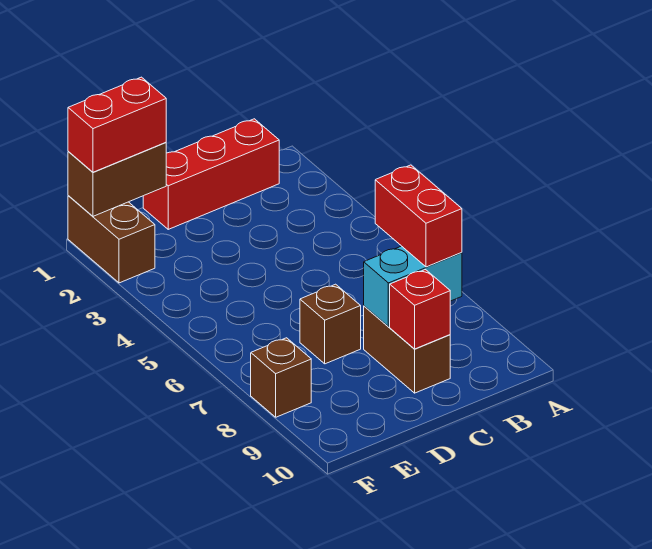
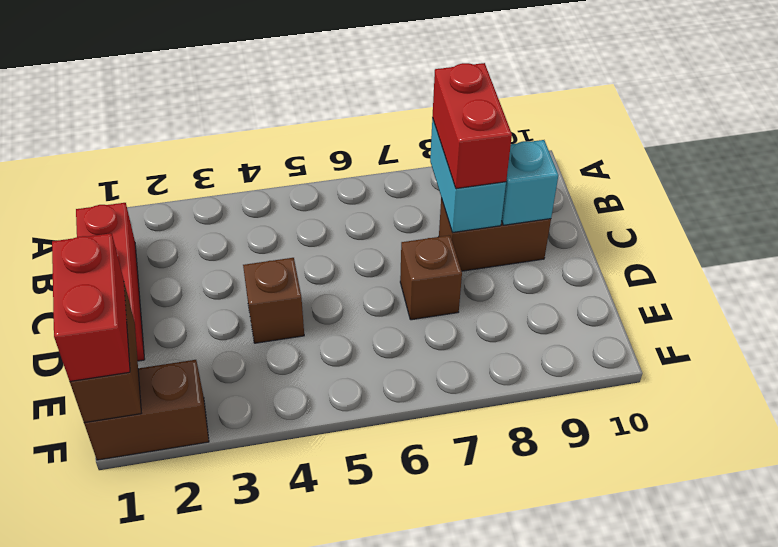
red brick B7:B8 level 3 -> red brick B8:C8 level 3
red brick C9 level 2 -> cyan brick C9 level 2
brown brick F8 level 1 -> brown brick D4 level 1

